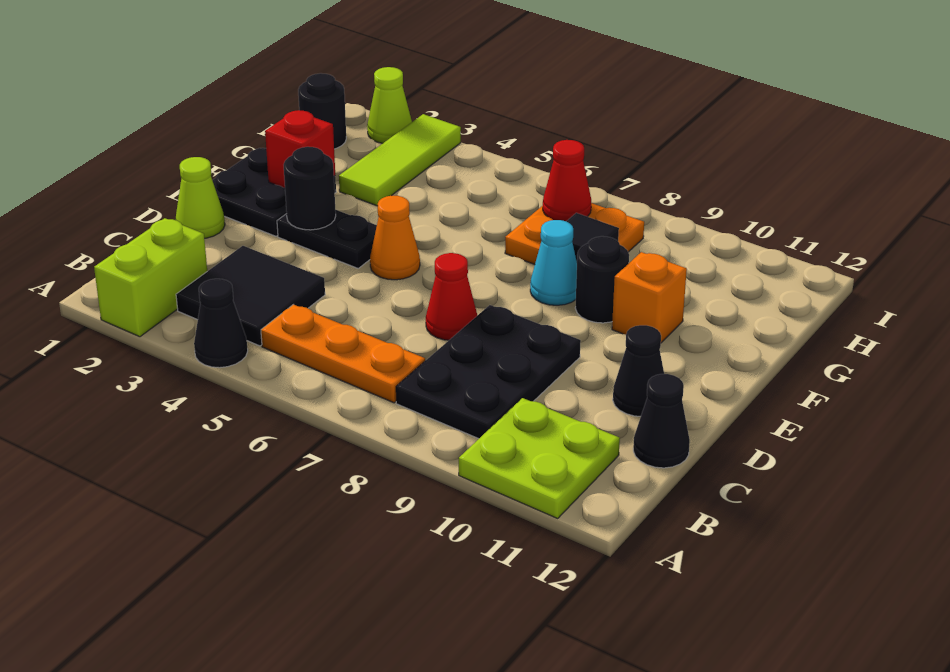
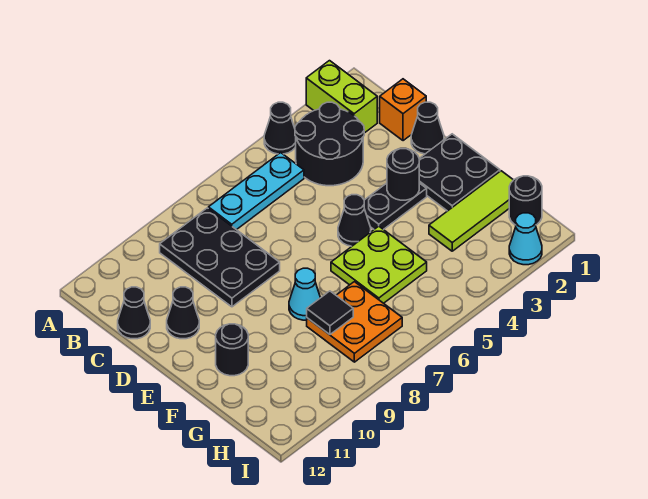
lime plate A10:B11 level 1 -> lime plate F5:G6 level 1
black tile B3:C4 level 1 -> black round brick B3:C4 level 1
orange plate B5:B7 level 1 -> cyan plate B5:B7 level 1
lime cone D1 level 1 -> black cone D1 level 1
red cone D7 level 1 -> none
orange cone E5 level 1 -> black cone E5 level 1
red brick F2 level 2 -> none
black round brick F9 level 1 -> black round brick F11 level 1
orange brick F10 level 1 -> orange brick C1 level 1
lime tile G3:I3 level 1 -> lime tile G1:G3 level 1
red cone H7 level 2 -> none
lime cone I2 level 1 -> cyan cone I2 level 1

